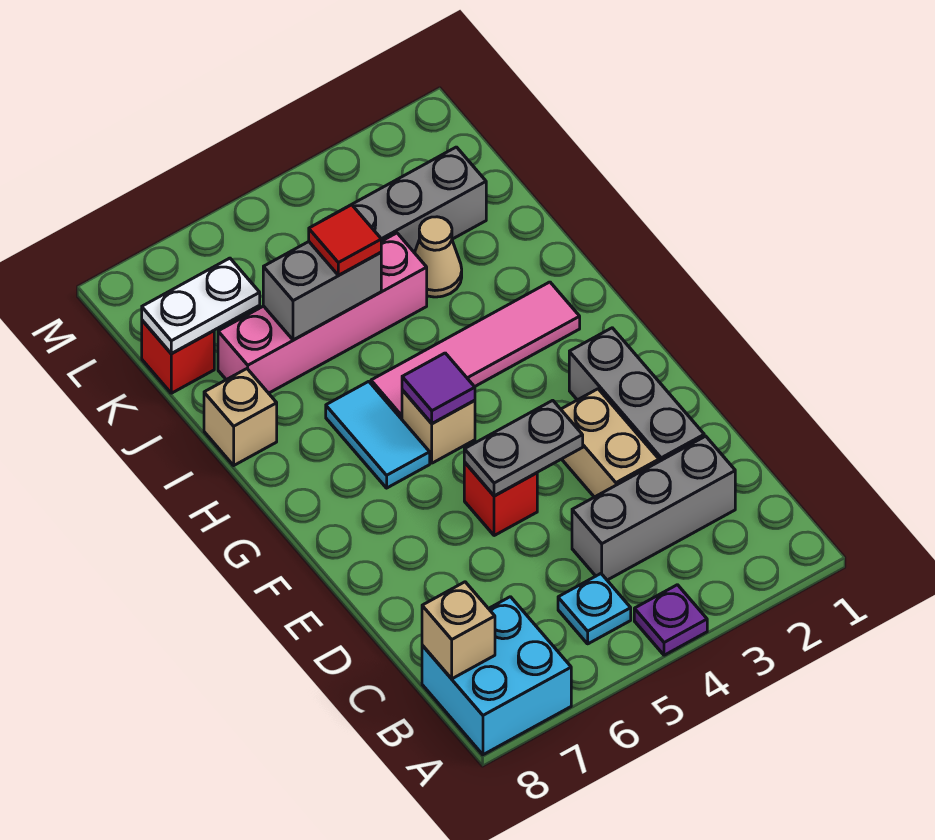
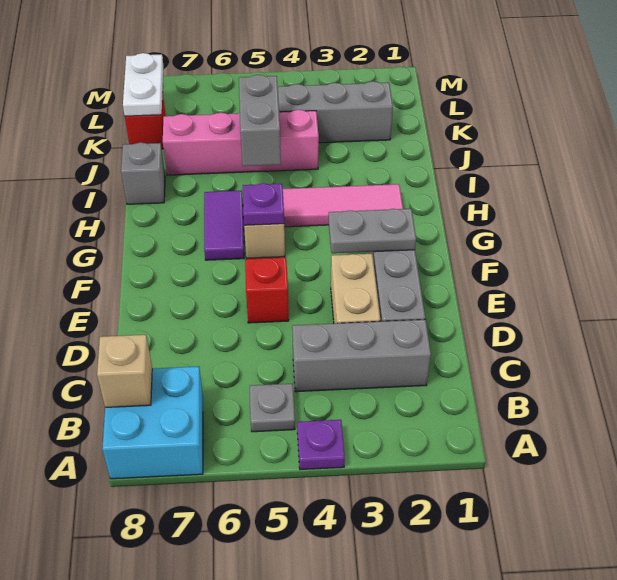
cyan plate B5 level 1 -> grey plate B5 level 1
grey plate E4:E5 level 2 -> grey plate F2:F3 level 2
purple tile G5 level 2 -> purple plate G5 level 2
cyan tile G6:H6 level 1 -> purple tile G6:H6 level 1
tan brick I8 level 1 -> grey brick I8 level 1
tan cone J3 level 1 -> none
grey brick J5:J6 level 2 -> grey brick I5:J5 level 2
red tile J5 level 3 -> none
white plate K7:K8 level 2 -> white plate K8:L8 level 2

